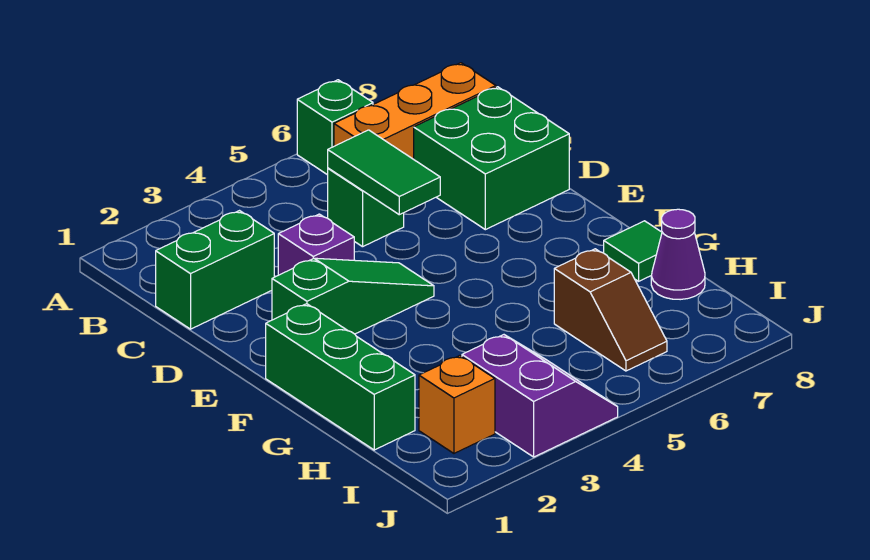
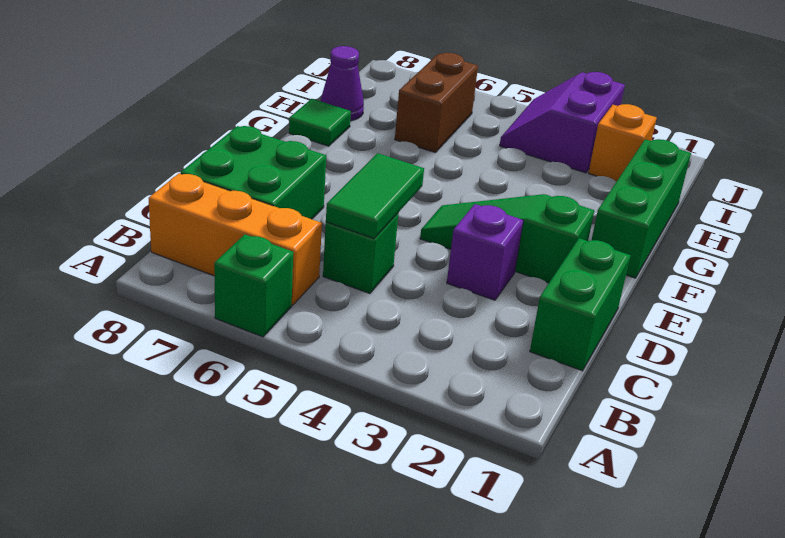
green brick C1:C2 level 1 -> green brick C1:D1 level 1
brown slope H6:I6 level 1 top H -> brown brick H6:I6 level 1

